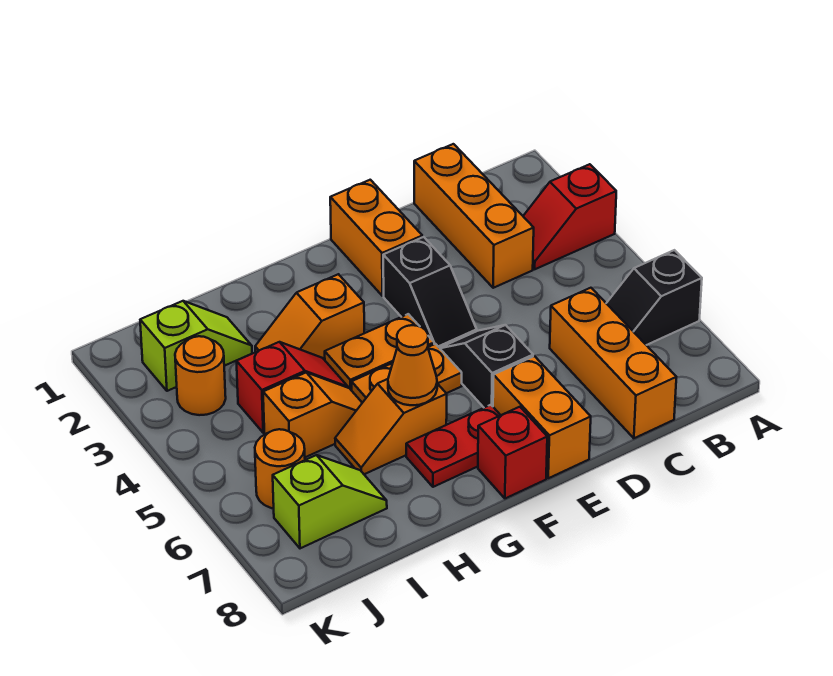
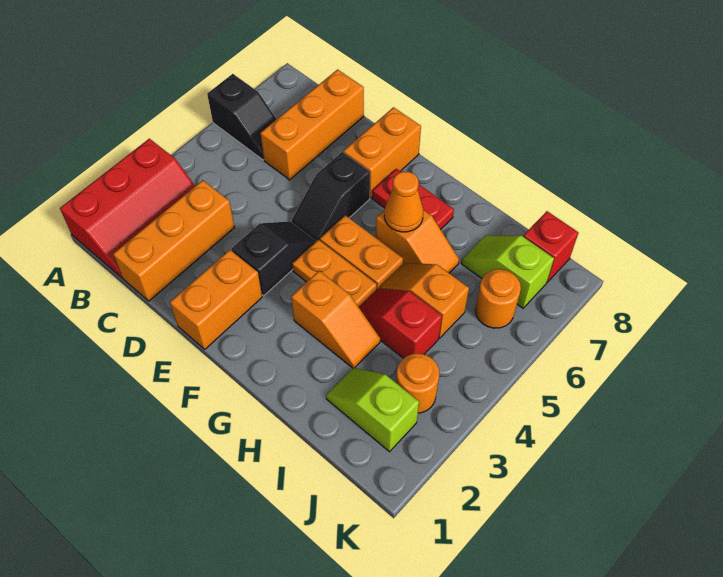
red slope A3:B3 level 1 top A -> red slope A1:B3 level 1 top A
red brick F8 level 1 -> red brick J8 level 1

